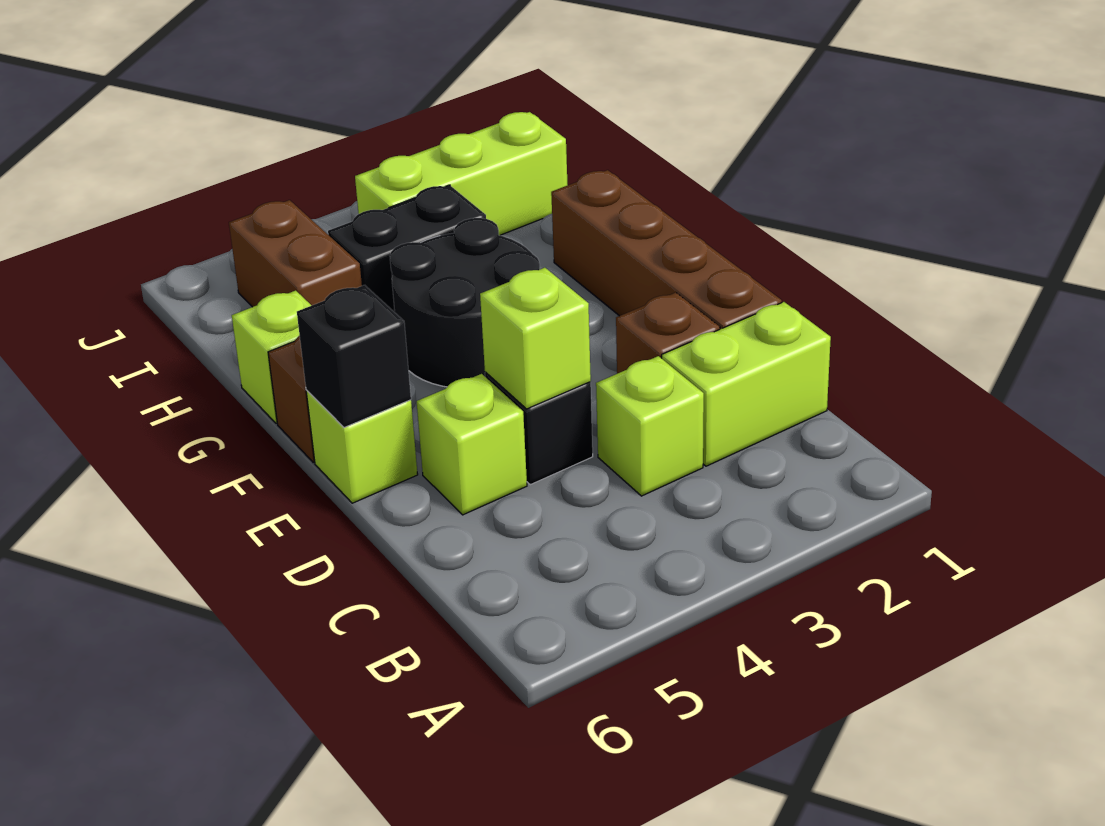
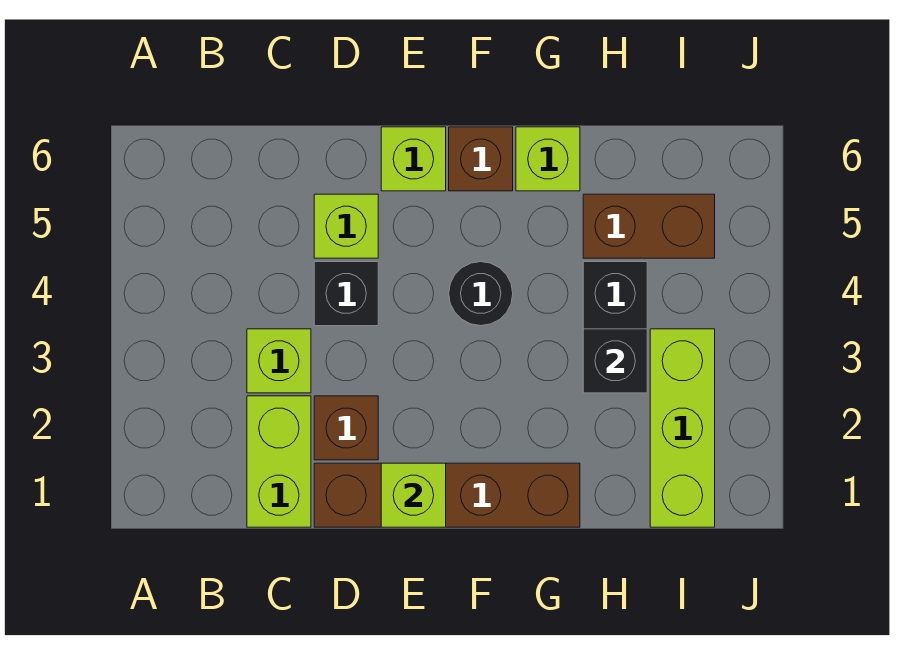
lime brick D4 level 2 -> lime brick E1 level 2
black brick E6 level 2 -> black brick H3 level 2
black round brick F3:G4 level 1 -> black round brick F4 level 1

